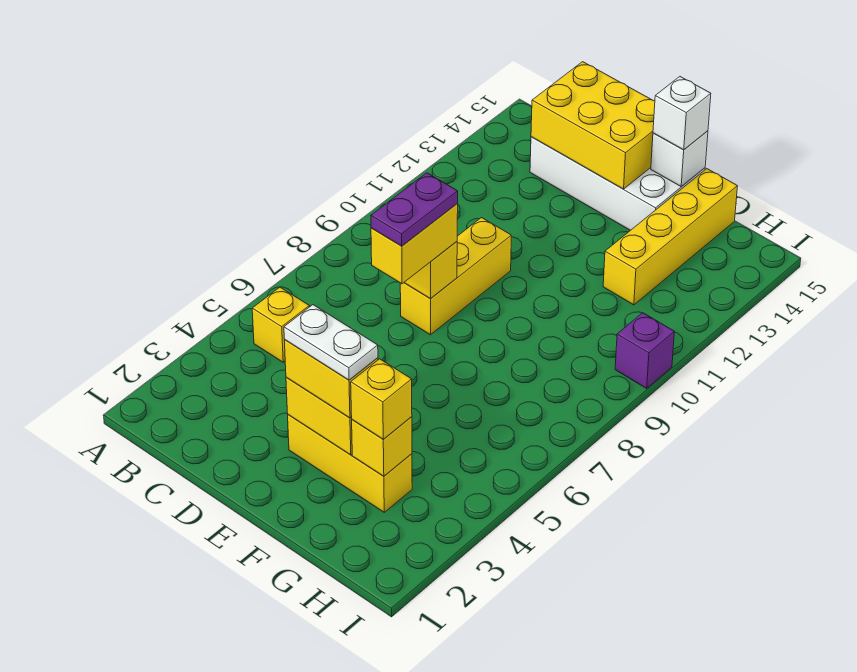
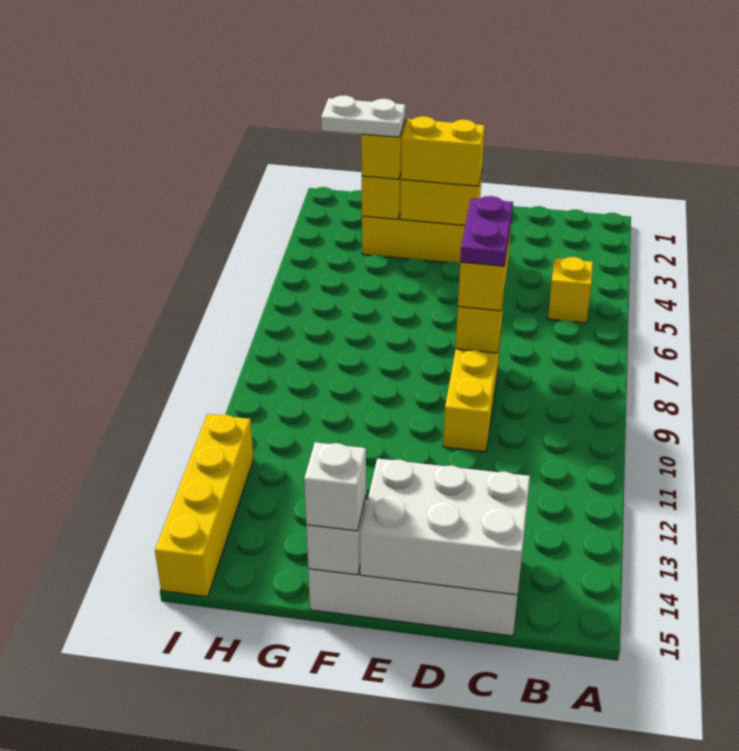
yellow brick C14:E15 level 2 -> white brick C14:E15 level 2
white plate E3:F3 level 4 -> white plate G3:H3 level 4
yellow brick G12:G15 level 1 -> yellow brick I12:I15 level 1
purple brick I10 level 1 -> none

